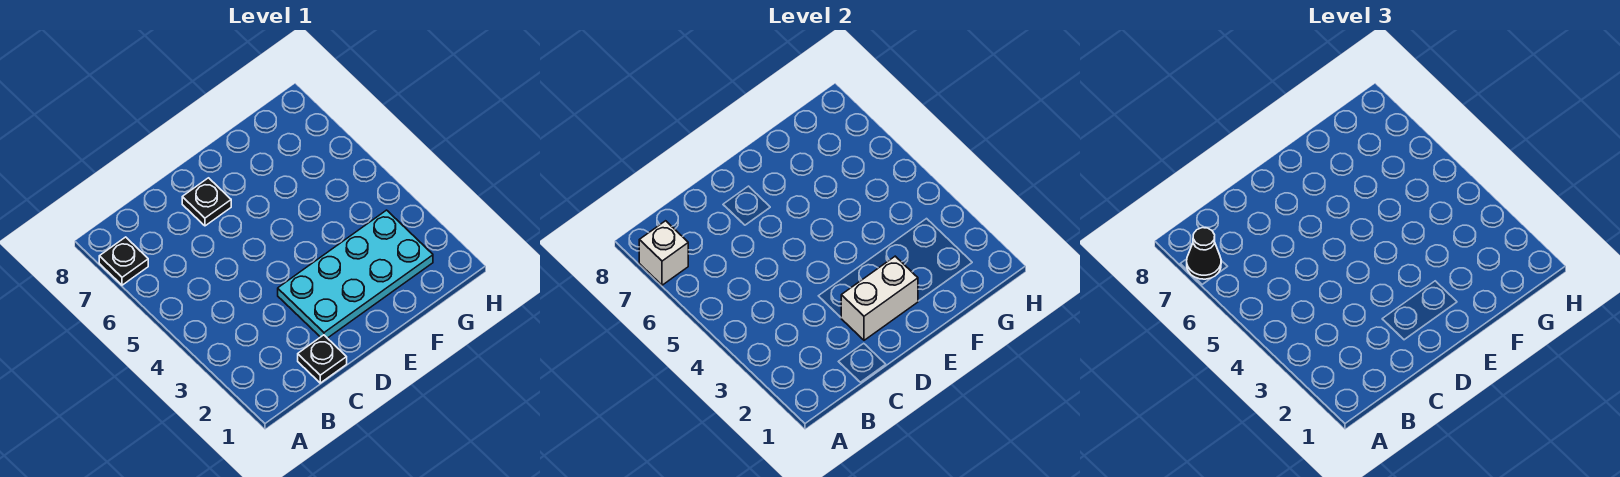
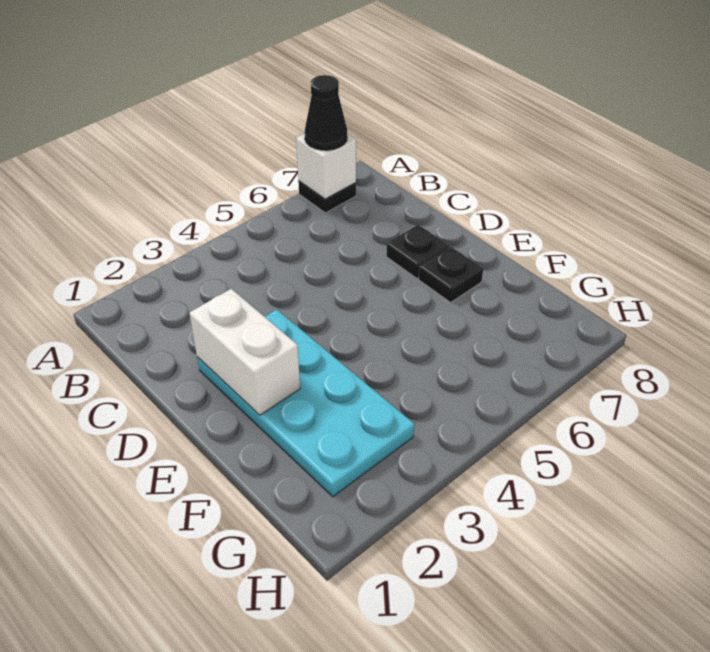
black plate C1 level 1 -> black plate E7 level 1

